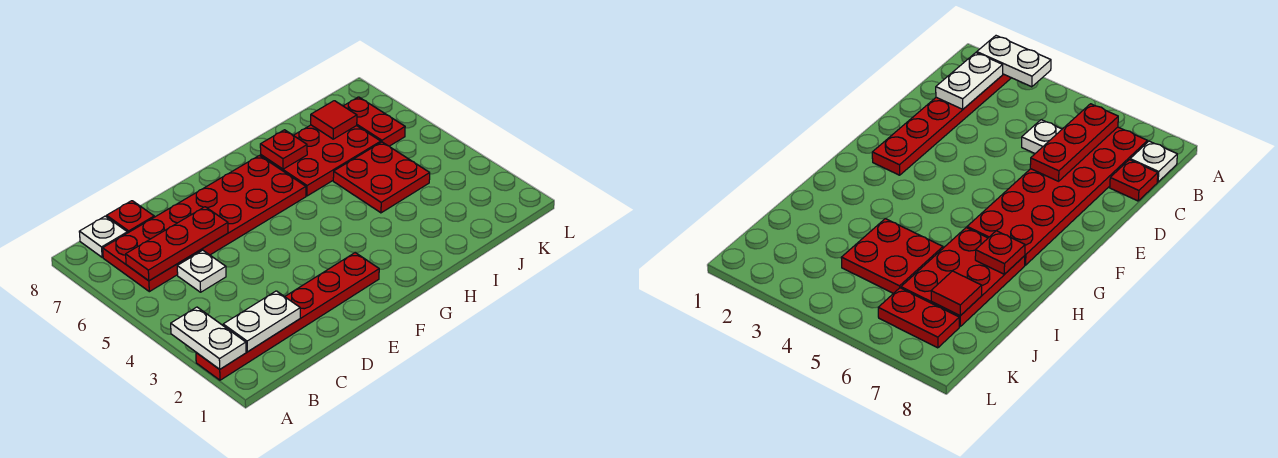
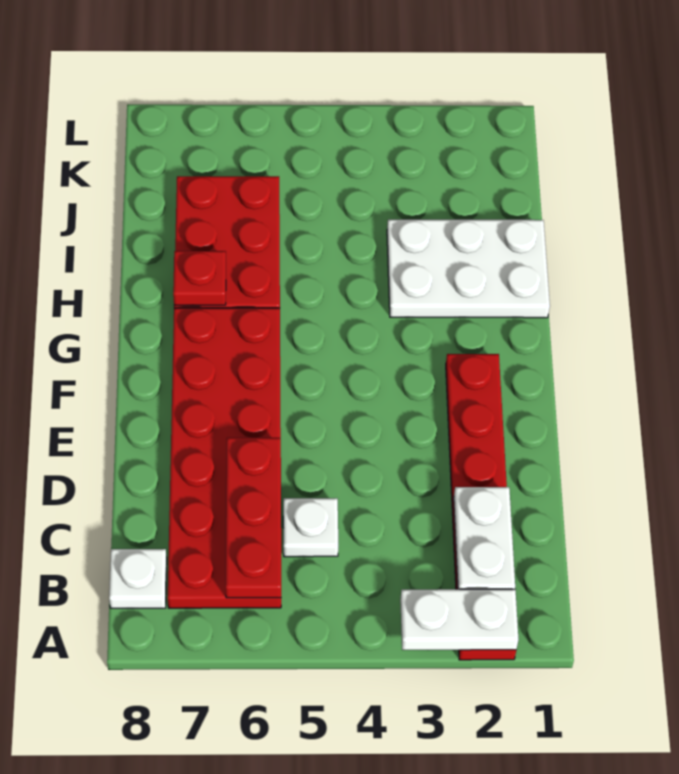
red plate C8 level 1 -> none
none -> white plate H1:I3 level 1
red plate I4:J5 level 1 -> none
red tile J7 level 2 -> none
red plate K6:K7 level 1 -> none

